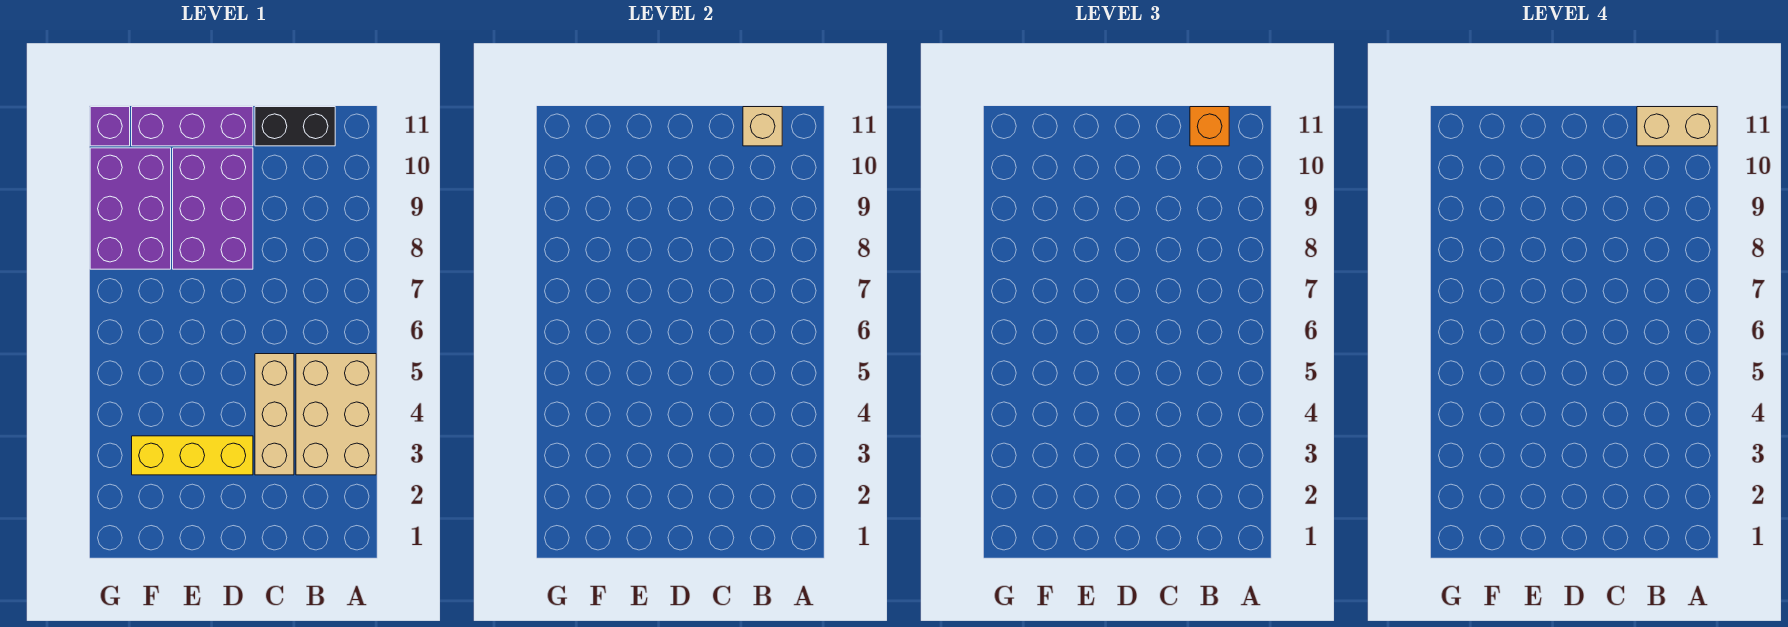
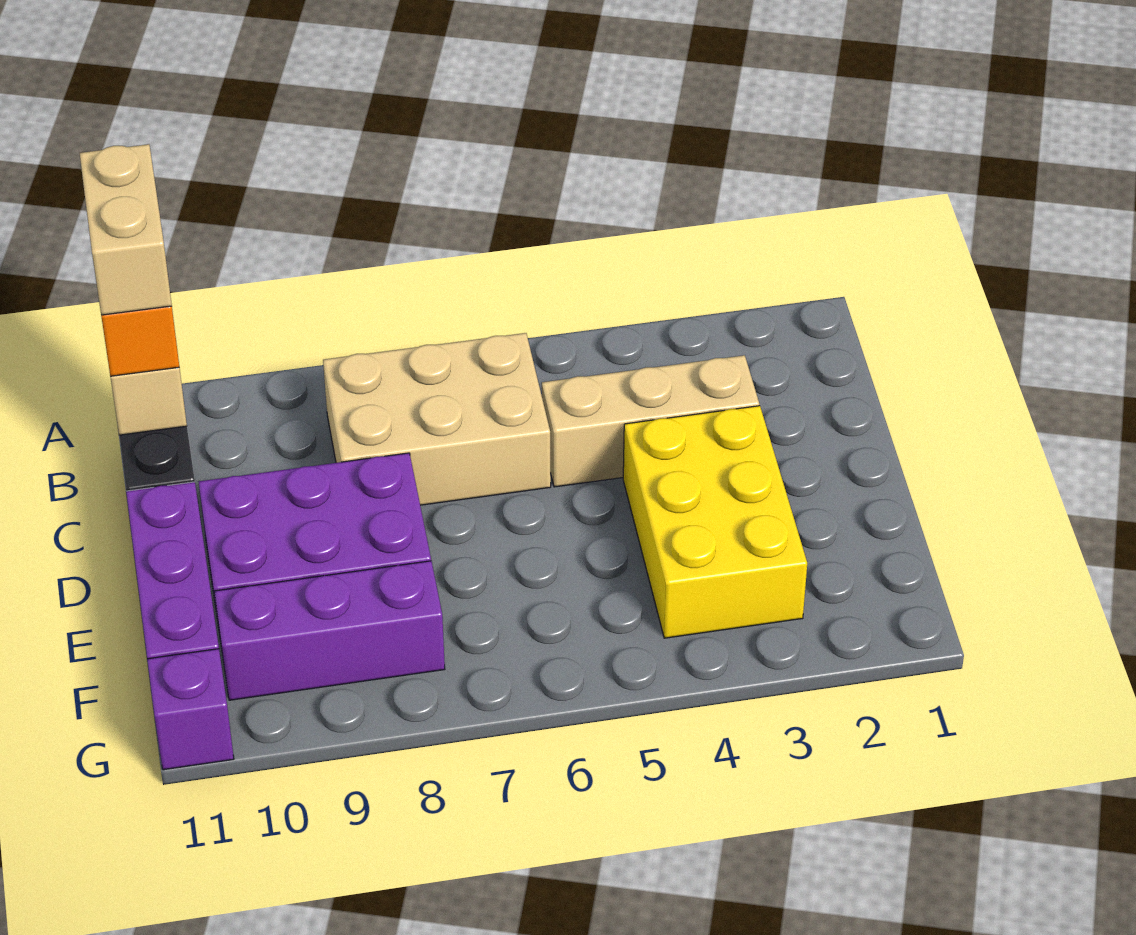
tan brick A3:B5 level 1 -> tan brick B6:C8 level 1
yellow brick D3:F3 level 1 -> yellow brick D3:F4 level 1
purple brick F8:G10 level 1 -> purple brick F8:F10 level 1

